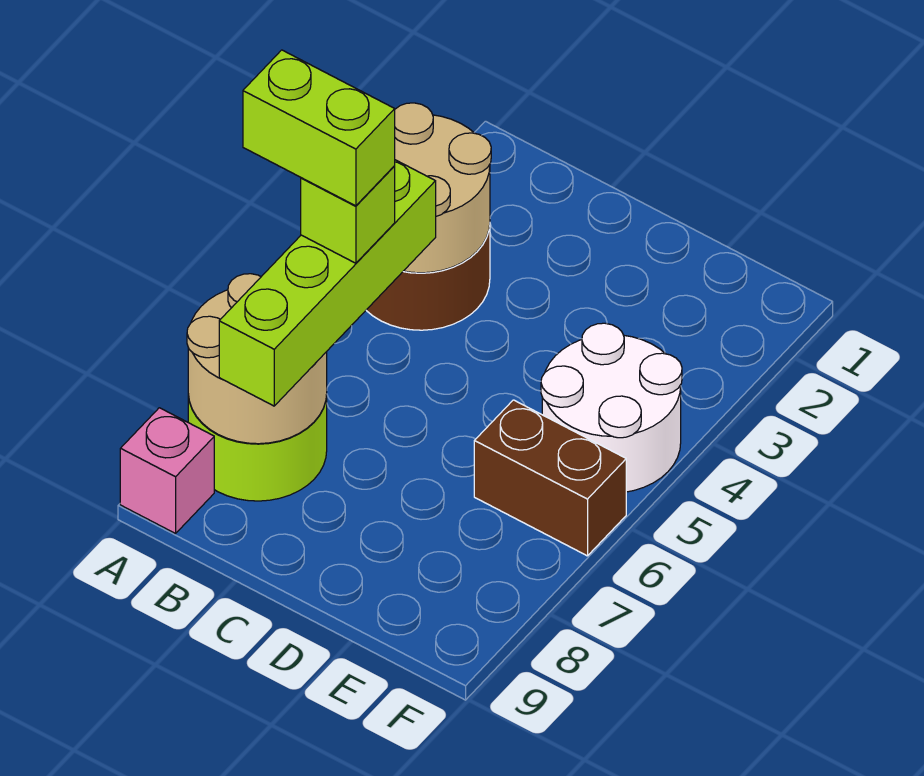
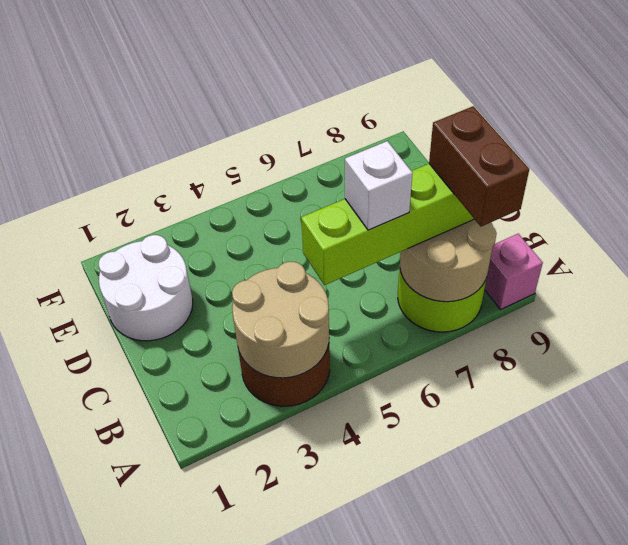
lime brick A6:B6 level 5 -> none
lime brick B6 level 4 -> white brick B6 level 4
white round brick E4:F5 level 1 -> white round brick D1:E2 level 1
brown brick E6:F6 level 1 -> brown brick A8:B8 level 4

